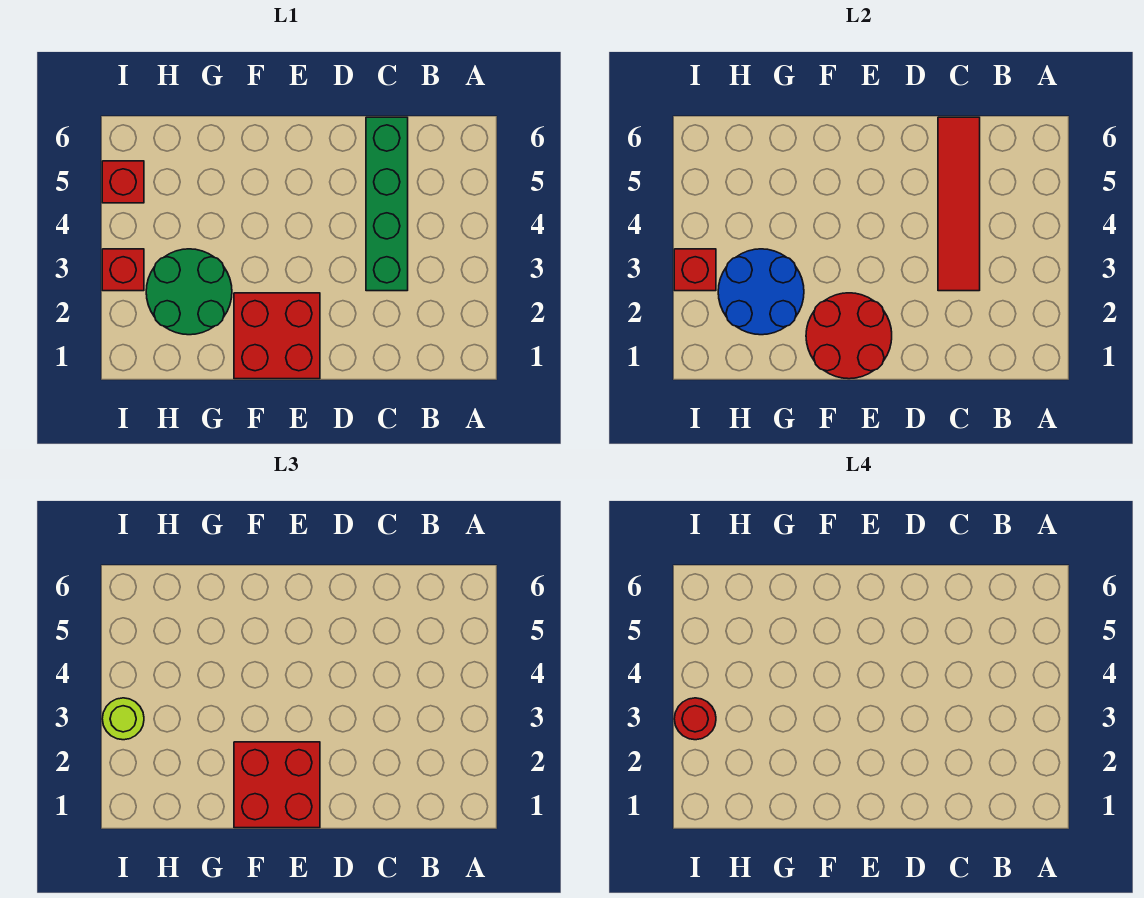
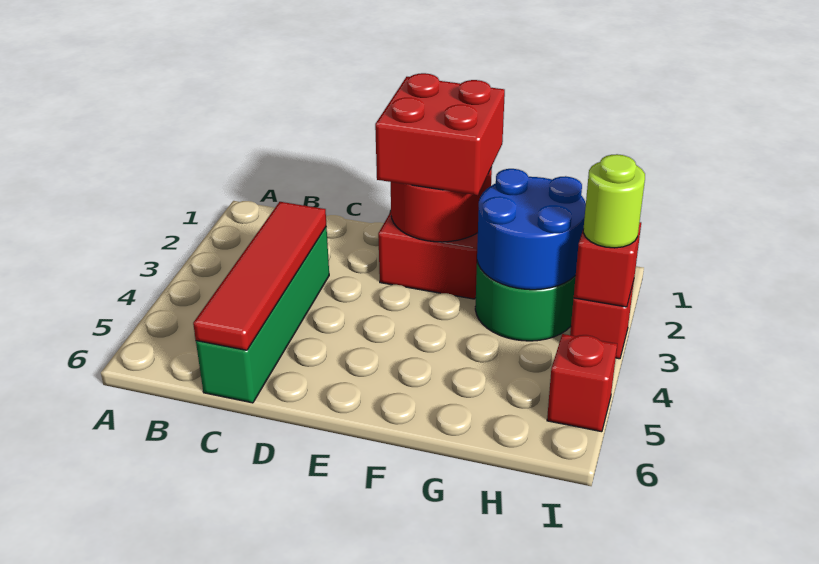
red round brick I3 level 4 -> none

